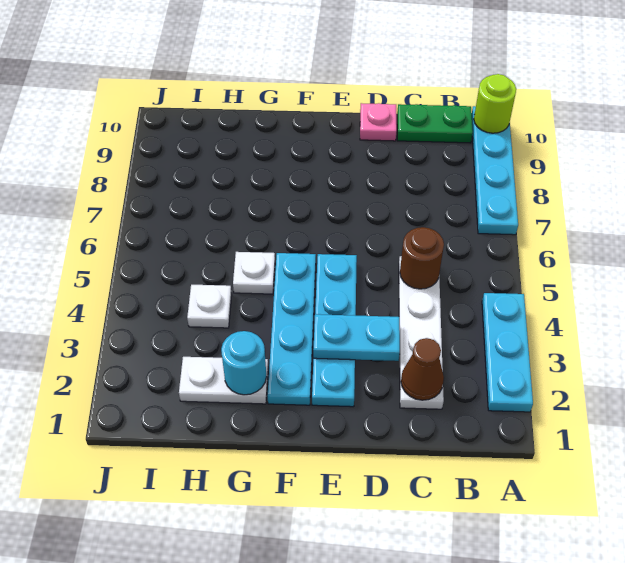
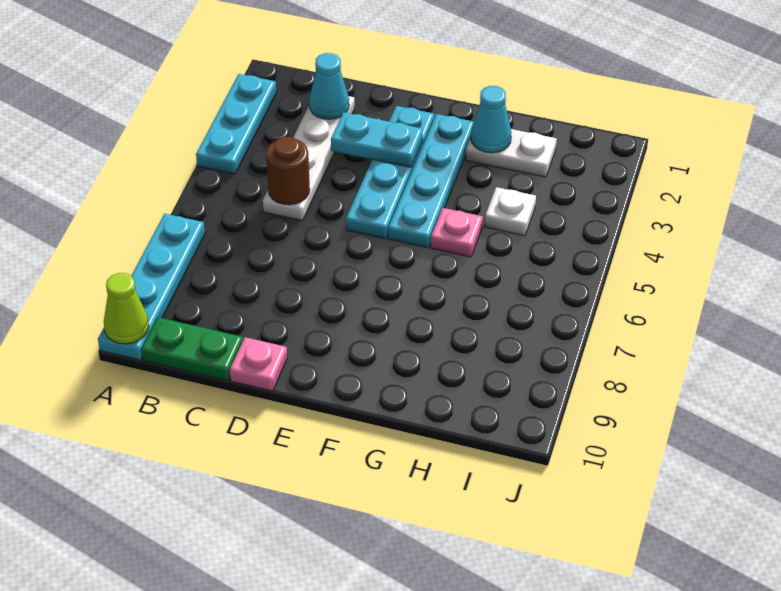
lime round brick A10 level 2 -> lime cone A10 level 2
brown cone C2 level 2 -> cyan cone C2 level 2
cyan round brick G2 level 2 -> cyan cone G2 level 2
white plate G5 level 1 -> pink plate G5 level 1

